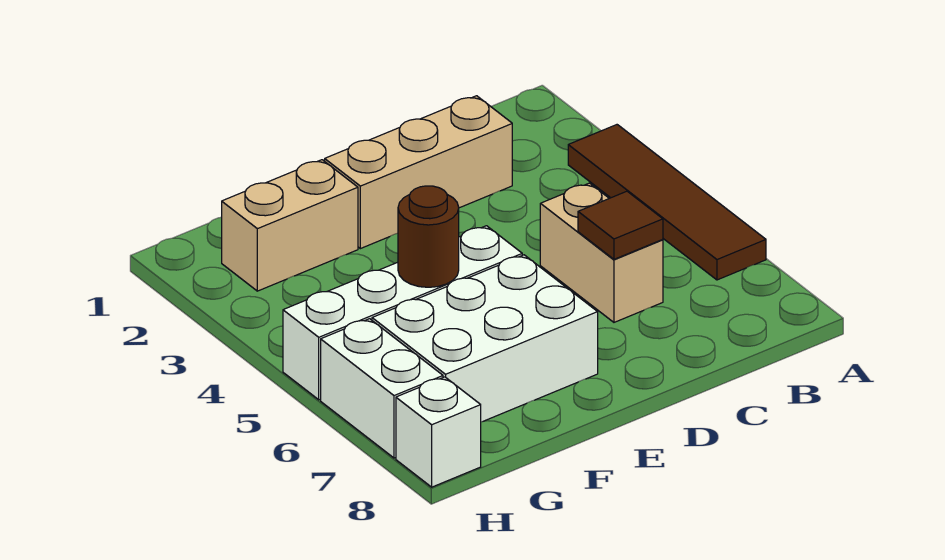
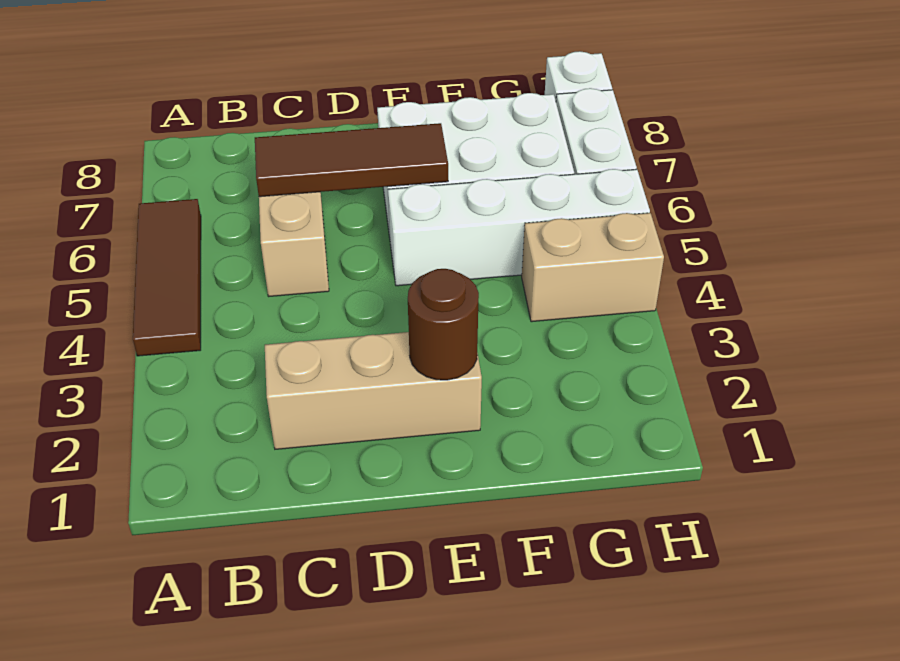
brown tile A3:A6 level 1 -> brown tile A4:A6 level 1
brown tile C6 level 2 -> brown tile C6:E6 level 2
tan brick F2:G2 level 1 -> tan brick G4:H4 level 1
brown round brick F5 level 2 -> brown round brick E2 level 2

